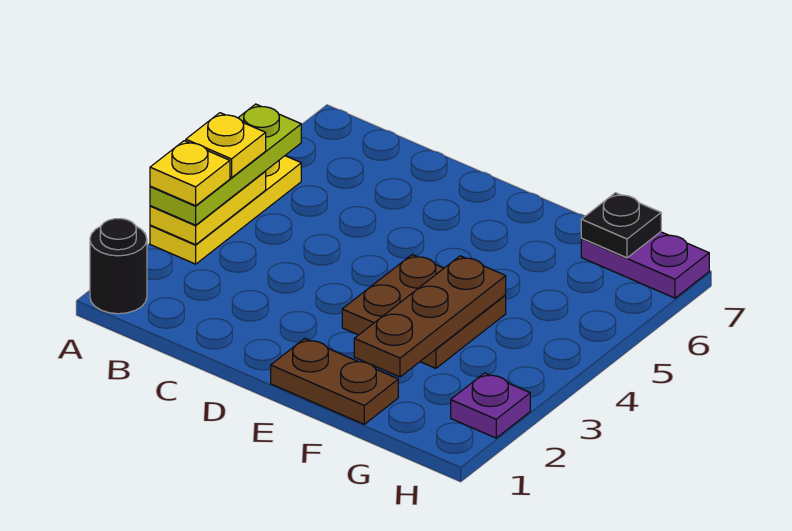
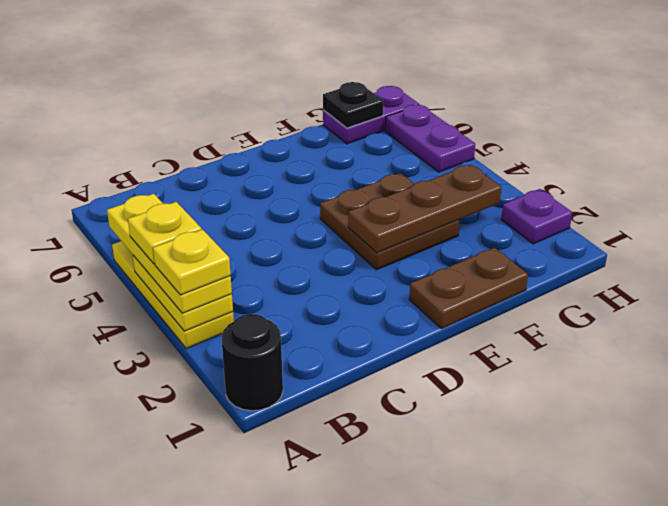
lime plate A3:A5 level 3 -> yellow plate A3:A5 level 3
brown plate F2:F4 level 2 -> brown plate E3:G3 level 2
none -> purple plate H5:H6 level 1

